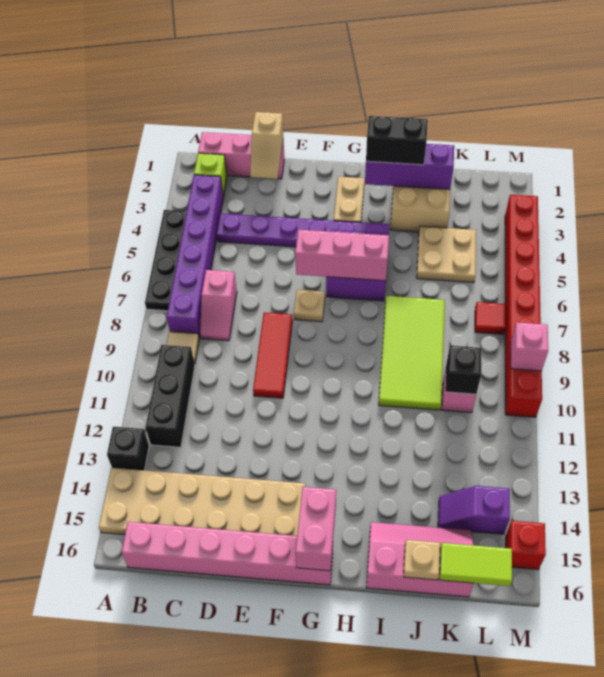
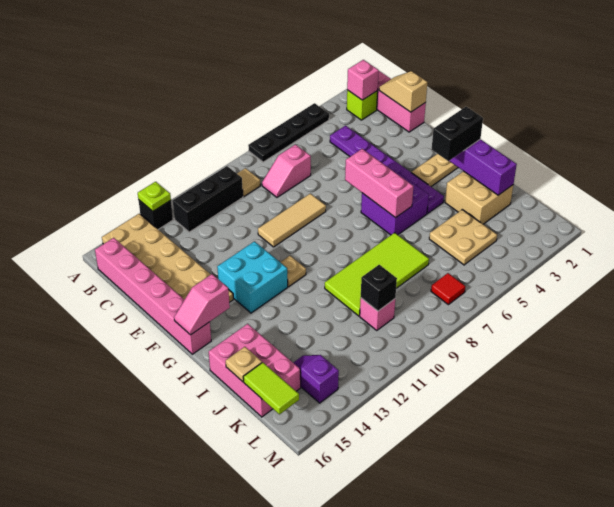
none -> lime plate A13 level 2
purple brick B3:B8 level 1 -> none
tan slope D1:D2 level 2 top 1 -> tan slope C1:D1 level 2 top D
red tile E8:E10 level 1 -> tan tile E8:E10 level 1
tan plate F7 level 1 -> tan plate G11 level 1
none -> cyan brick F12:G13 level 1
pink brick G15:G16 level 2 -> pink slope G15:G16 level 2 top 15
black brick H2:I2 level 3 -> black brick H2:H3 level 3
pink slope I15:K16 level 1 top 16 -> pink brick I15:K16 level 1
red brick M3:M10 level 1 -> none
pink brick M9 level 2 -> pink brick B2 level 2
red brick M15 level 1 -> none

